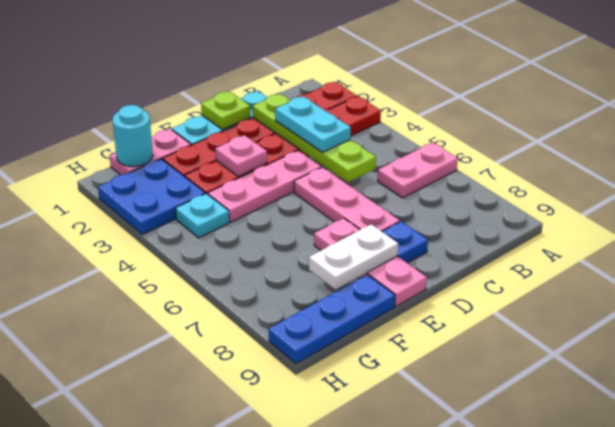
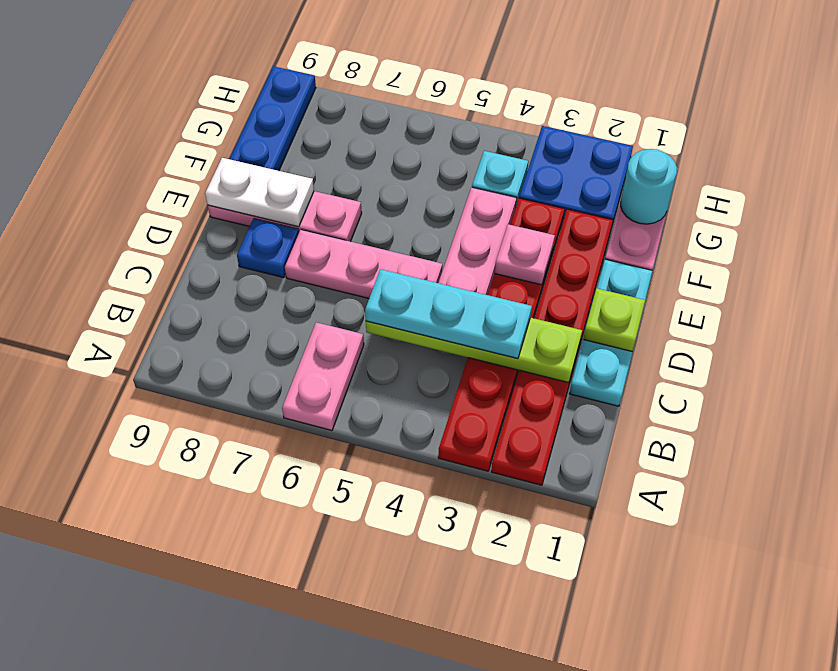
cyan plate C3:C4 level 3 -> cyan plate C3:C5 level 3
white plate E8:F8 level 2 -> white plate E8:E9 level 2

